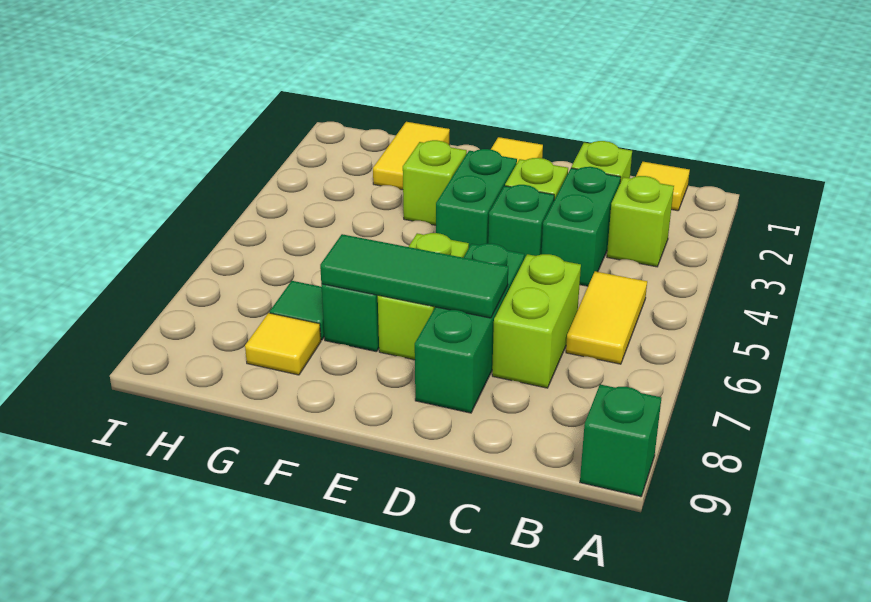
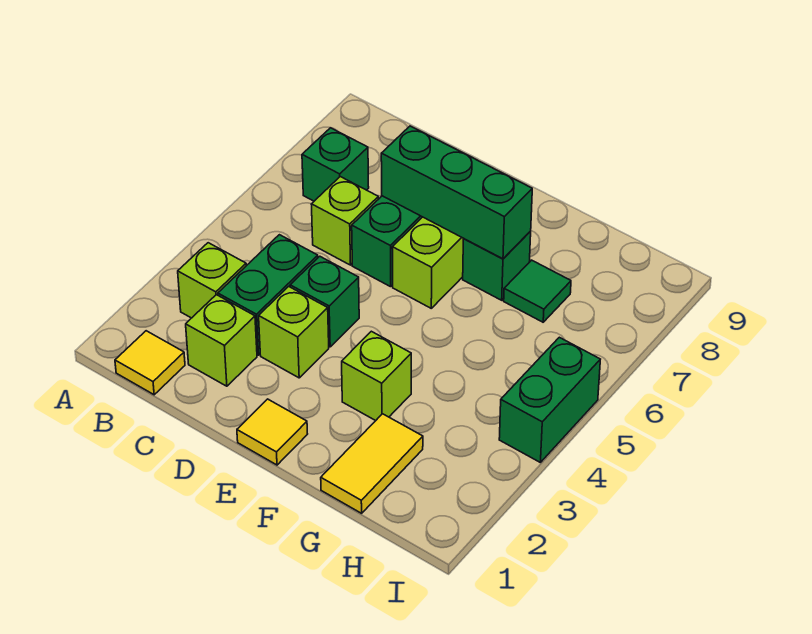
green brick A9 level 1 -> green brick B7 level 1
yellow tile B5:B6 level 1 -> none
lime brick C6:C7 level 1 -> lime brick C6 level 1
green tile D7:F7 level 2 -> green brick D7:F7 level 2
green brick E3:E4 level 1 -> green brick I4:I5 level 1
yellow tile G8 level 1 -> none

